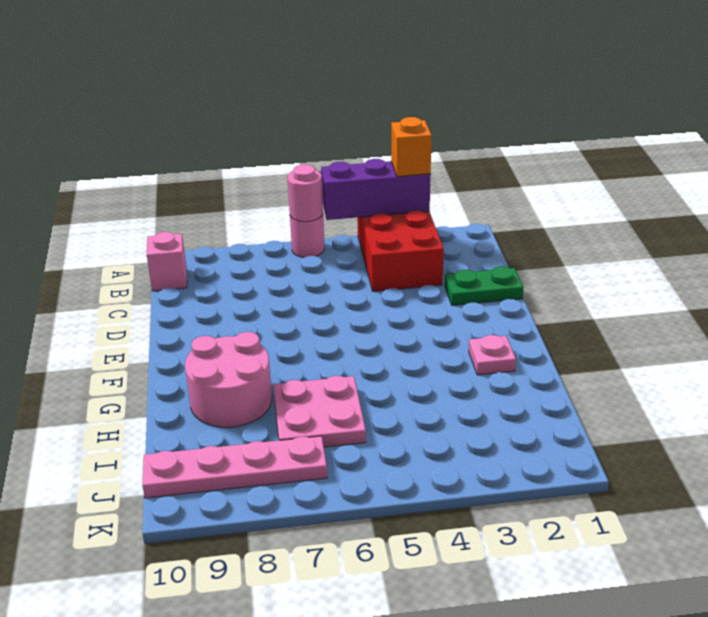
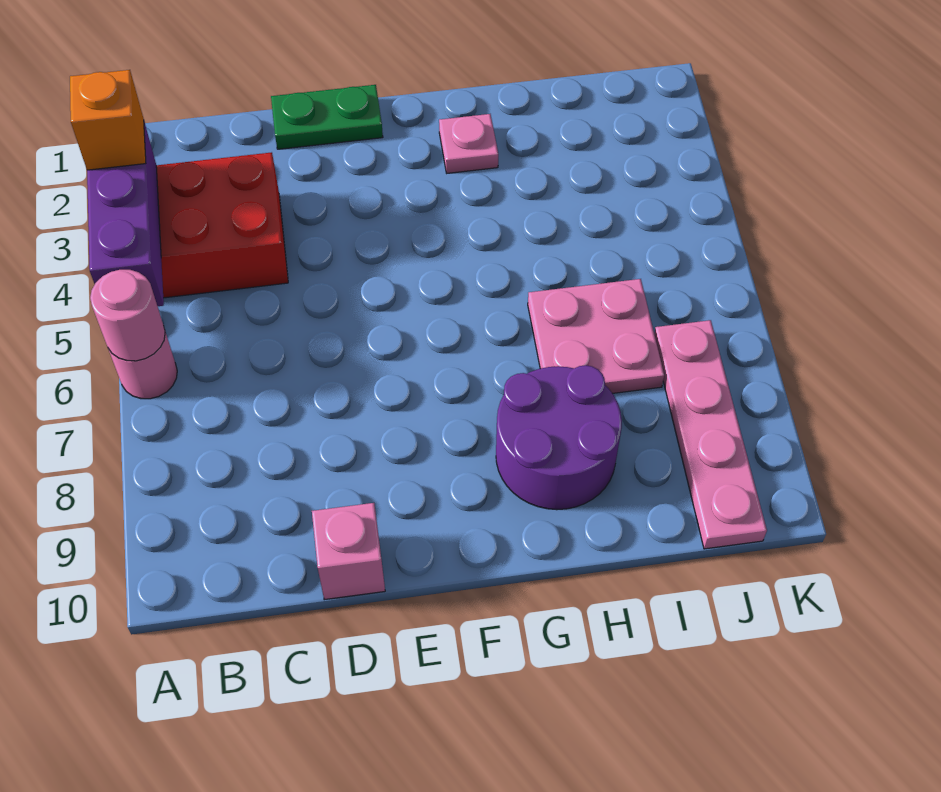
pink brick B10 level 1 -> pink brick D10 level 1
green plate D1:D2 level 1 -> green plate D1:E1 level 1
pink round brick G8:H9 level 1 -> purple round brick G8:H9 level 1

